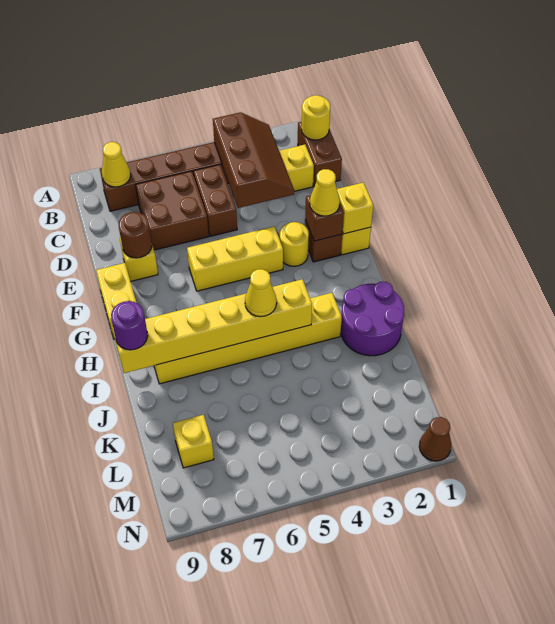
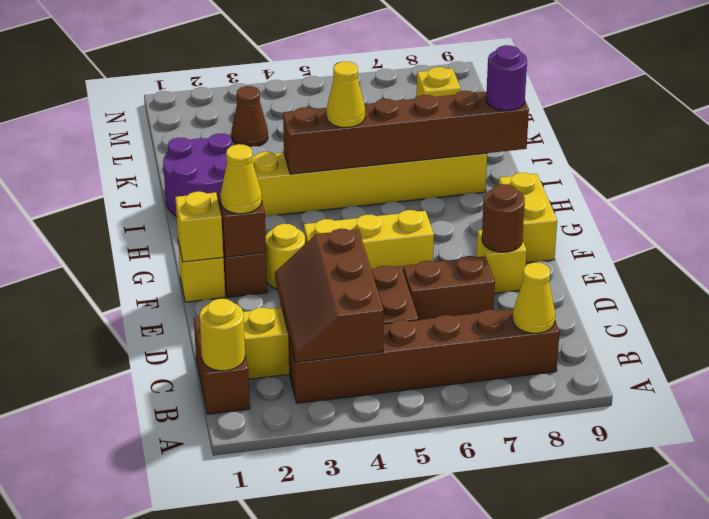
brown brick C6:D7 level 1 -> brown brick D6:D7 level 1
yellow brick I4:I9 level 2 -> brown brick I4:I9 level 2
brown cone N1 level 1 -> brown cone L3 level 1

